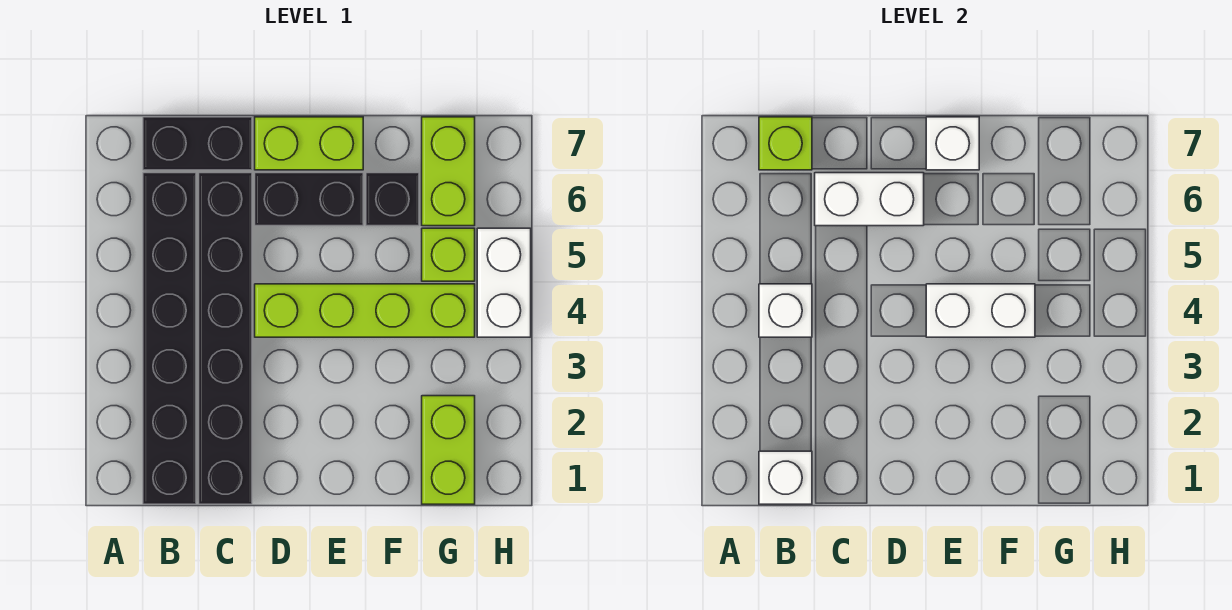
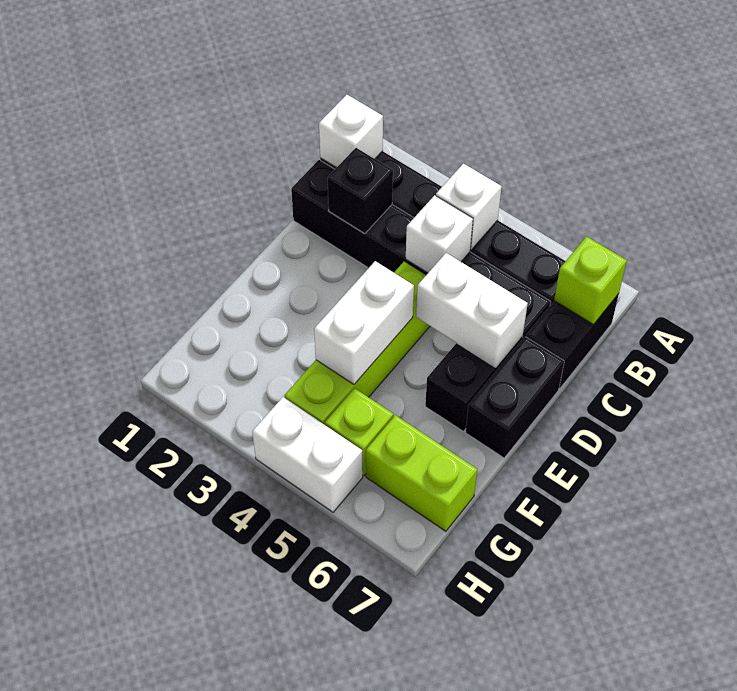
white brick C6:D6 level 2 -> white brick D5:D6 level 2
lime brick D7:E7 level 1 -> black brick D7:E7 level 1
white brick E7 level 2 -> white brick C4 level 2
black brick F6 level 1 -> black brick C2 level 2
lime brick G1:G2 level 1 -> none

